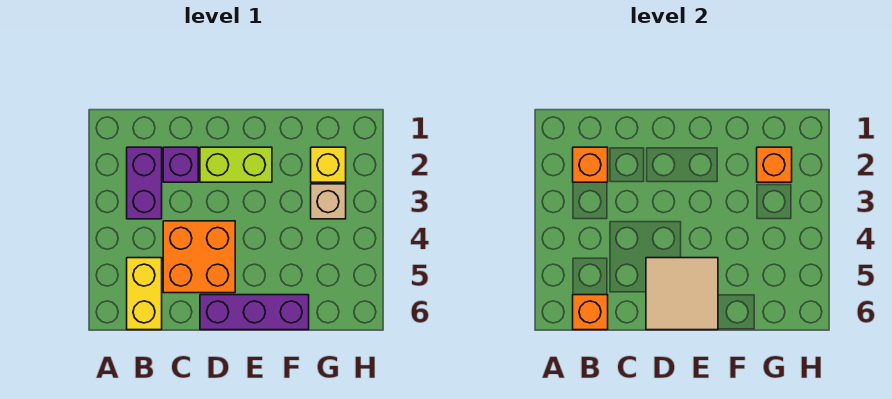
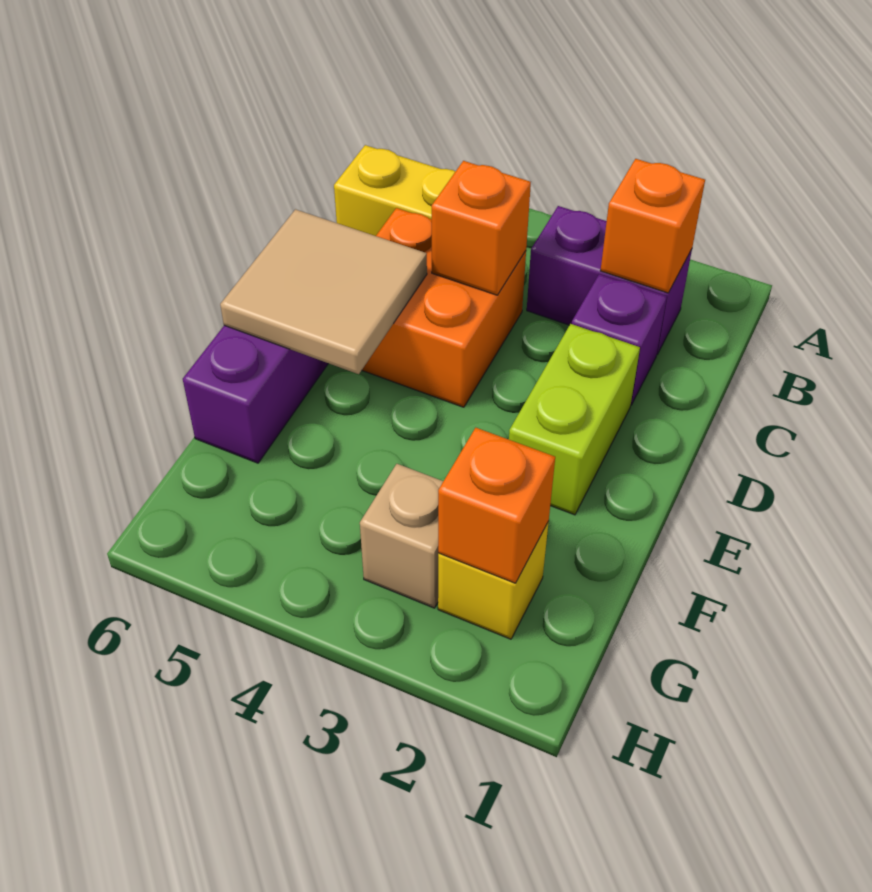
orange brick B6 level 2 -> orange brick C4 level 2

